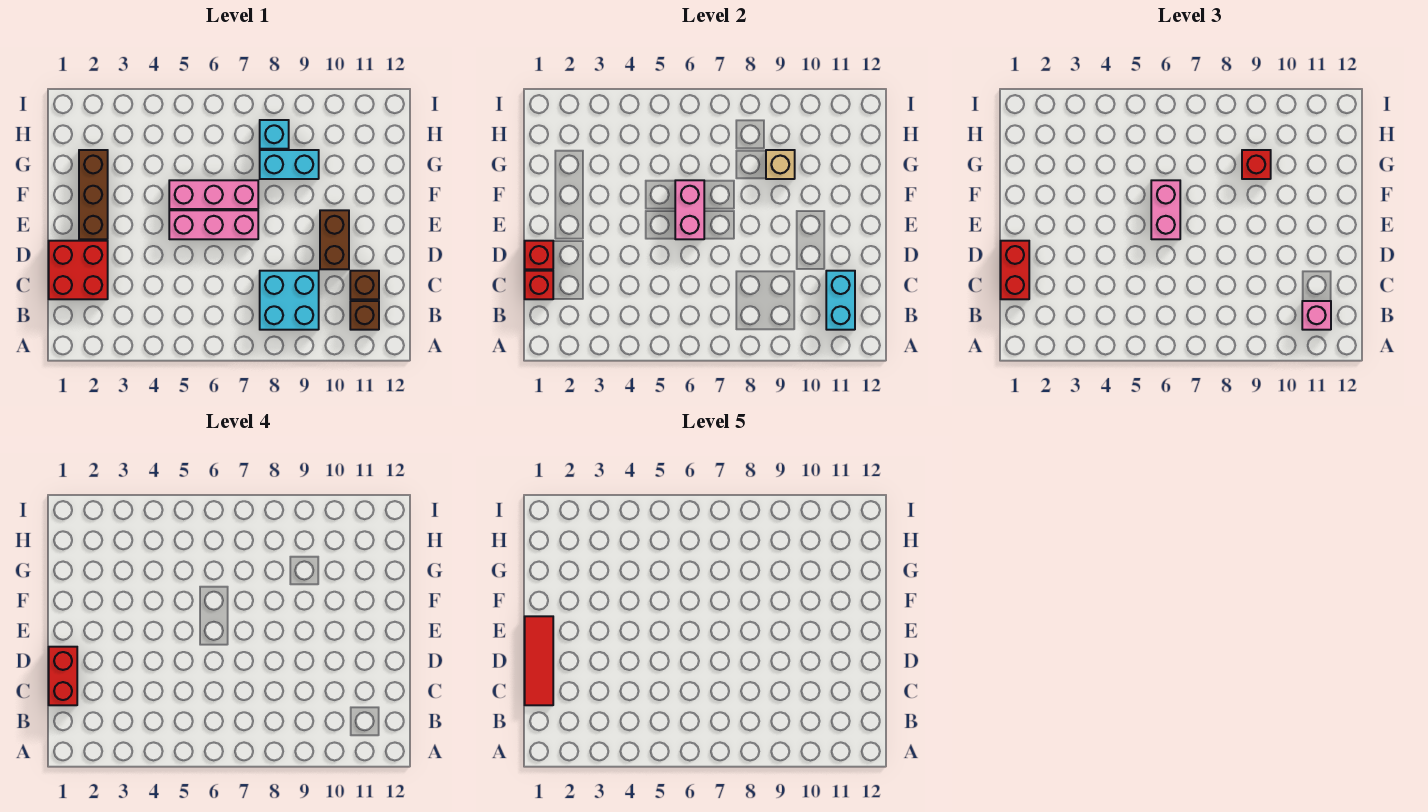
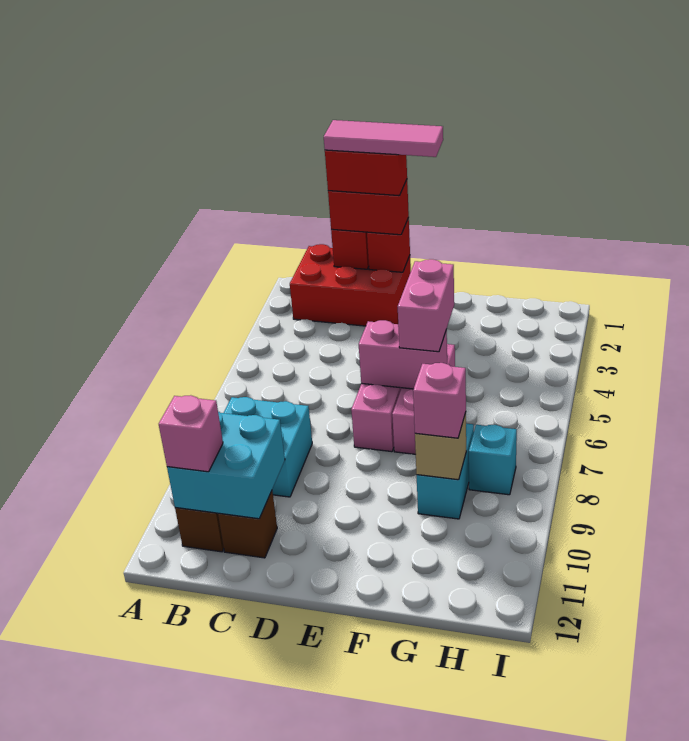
cyan brick B11:C11 level 2 -> cyan brick B10:C11 level 2
red brick C1:D2 level 1 -> red brick B1:D2 level 1
red tile C1:E1 level 5 -> pink tile C1:E1 level 5
brown brick D10:E10 level 1 -> none
brown brick E2:G2 level 1 -> none
pink brick E6:F6 level 3 -> pink brick F5:F6 level 3
red brick G9 level 3 -> pink brick G9 level 3

